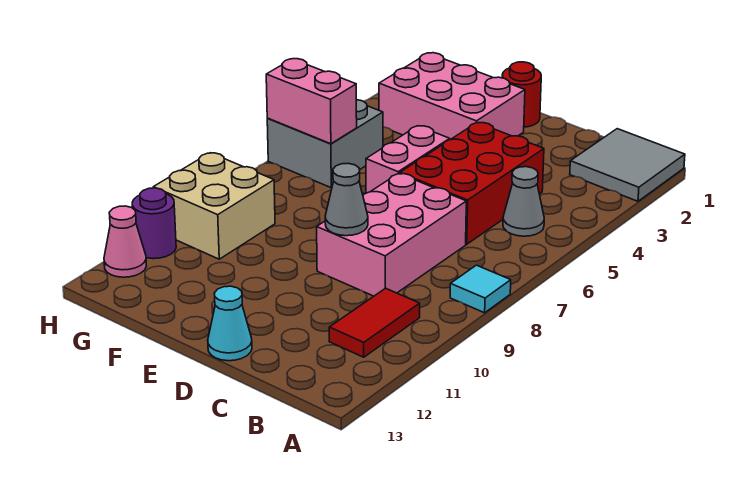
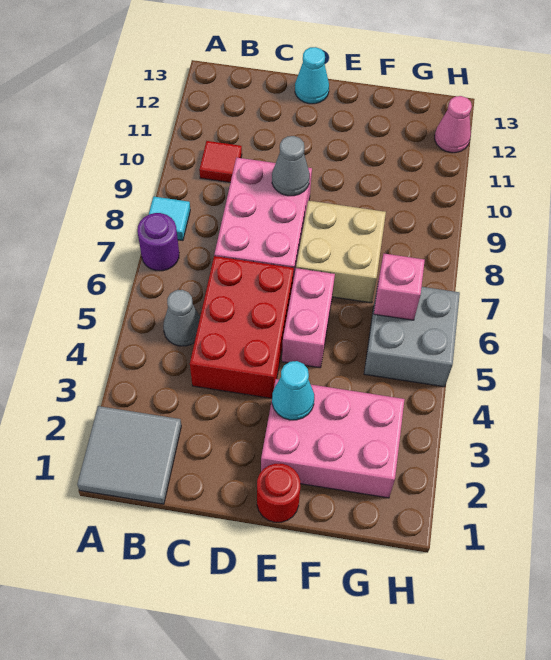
red tile B10:B11 level 1 -> red tile B10 level 1
none -> cyan cone E3 level 2
pink brick G6:H6 level 2 -> pink brick G6 level 2
tan brick G9:H10 level 1 -> tan brick E7:F8 level 1
purple round brick H11 level 1 -> purple round brick A7 level 1

